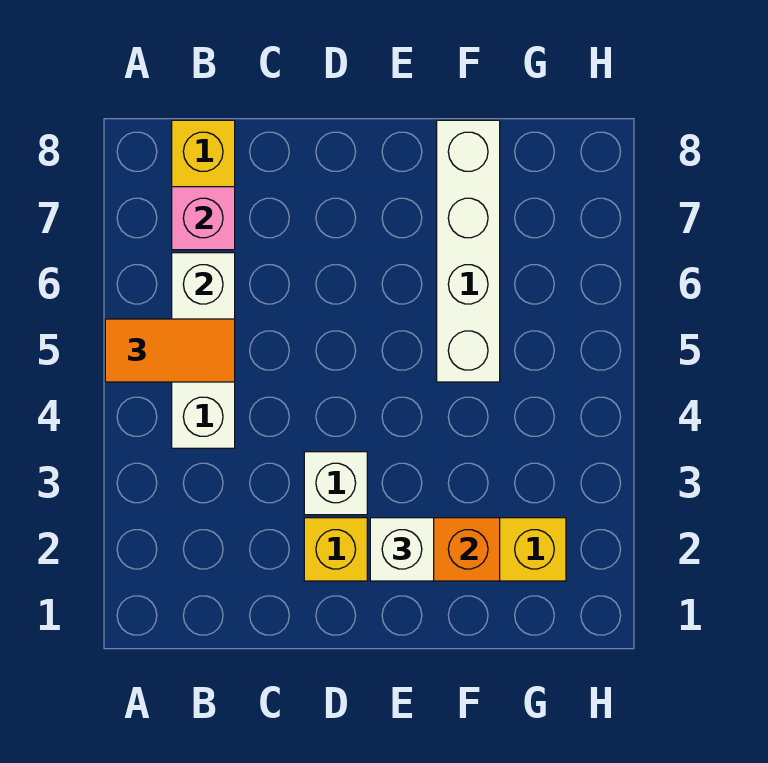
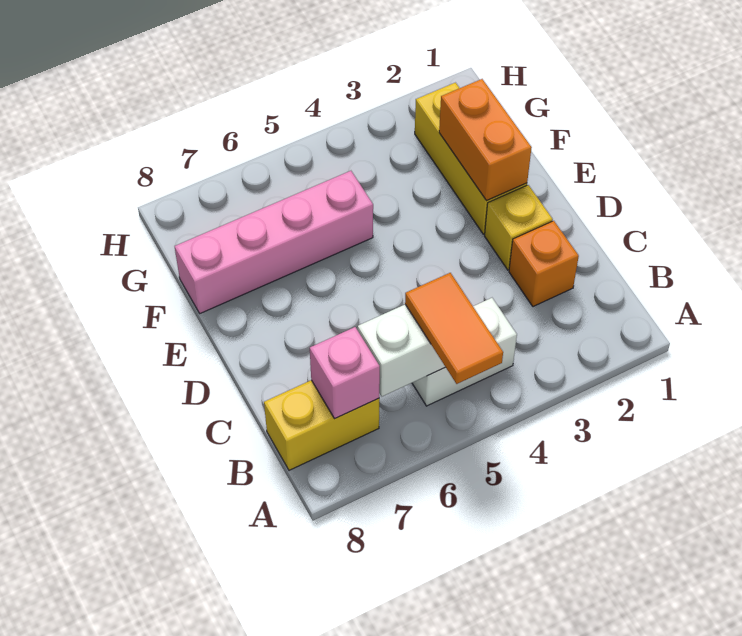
none -> orange brick C2 level 1
white brick D3 level 1 -> none
white brick E2 level 3 -> none
white brick F5:F8 level 1 -> pink brick F5:F8 level 1

